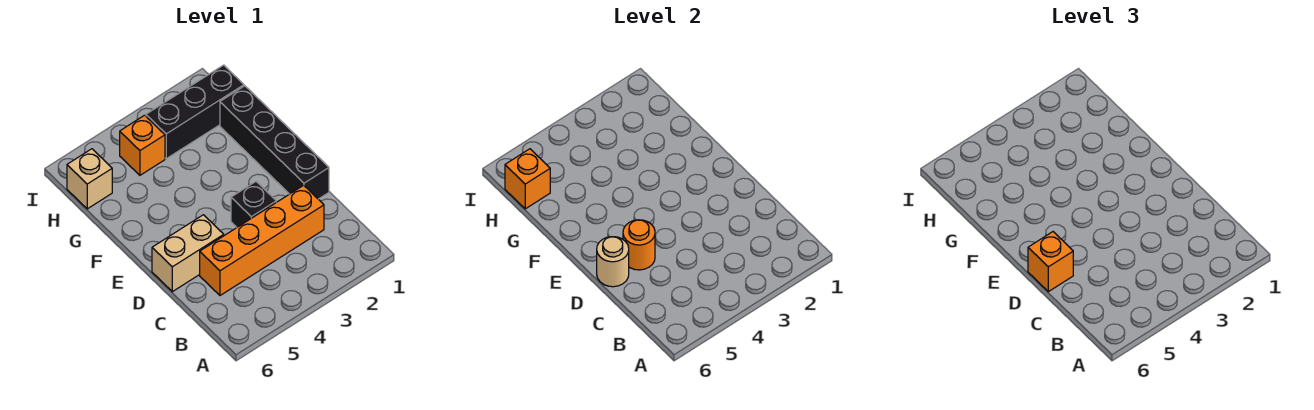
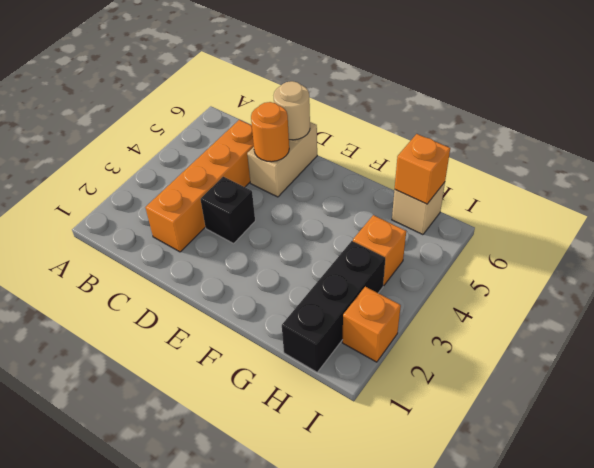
black brick D1:G1 level 1 -> none
orange brick D6 level 3 -> orange brick I2 level 1

